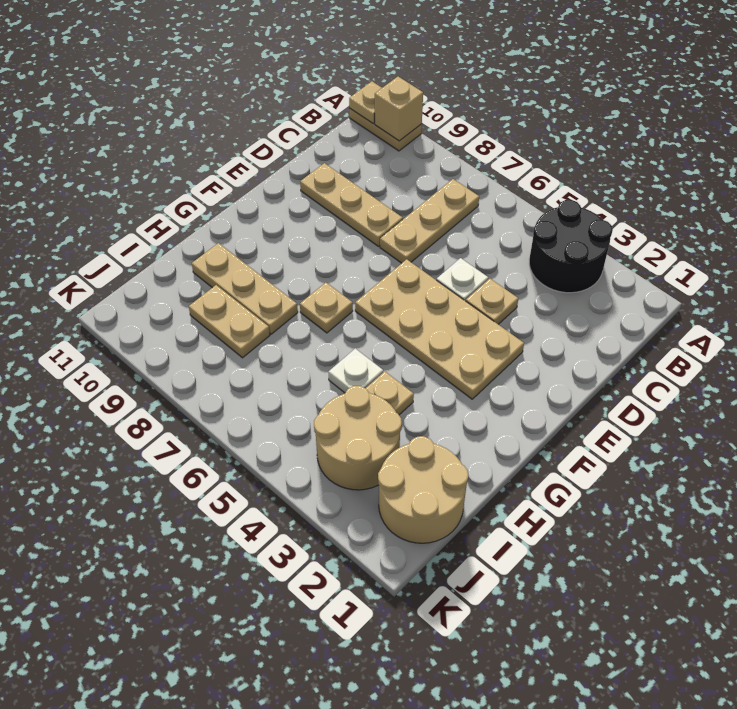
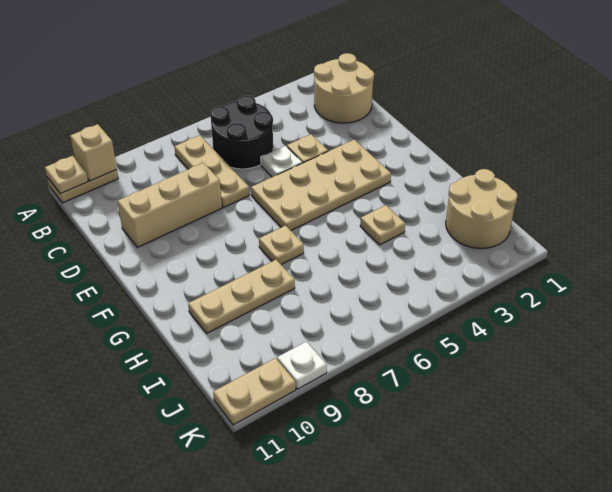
black round brick A3:B4 level 1 -> black round brick B5:C6 level 1
tan plate D8:D10 level 1 -> tan brick D8:D10 level 1
white plate H5 level 1 -> white plate K9 level 1
tan round brick I3:J4 level 1 -> tan round brick B1:C2 level 1
tan plate I8:I9 level 1 -> tan plate K10:K11 level 1

